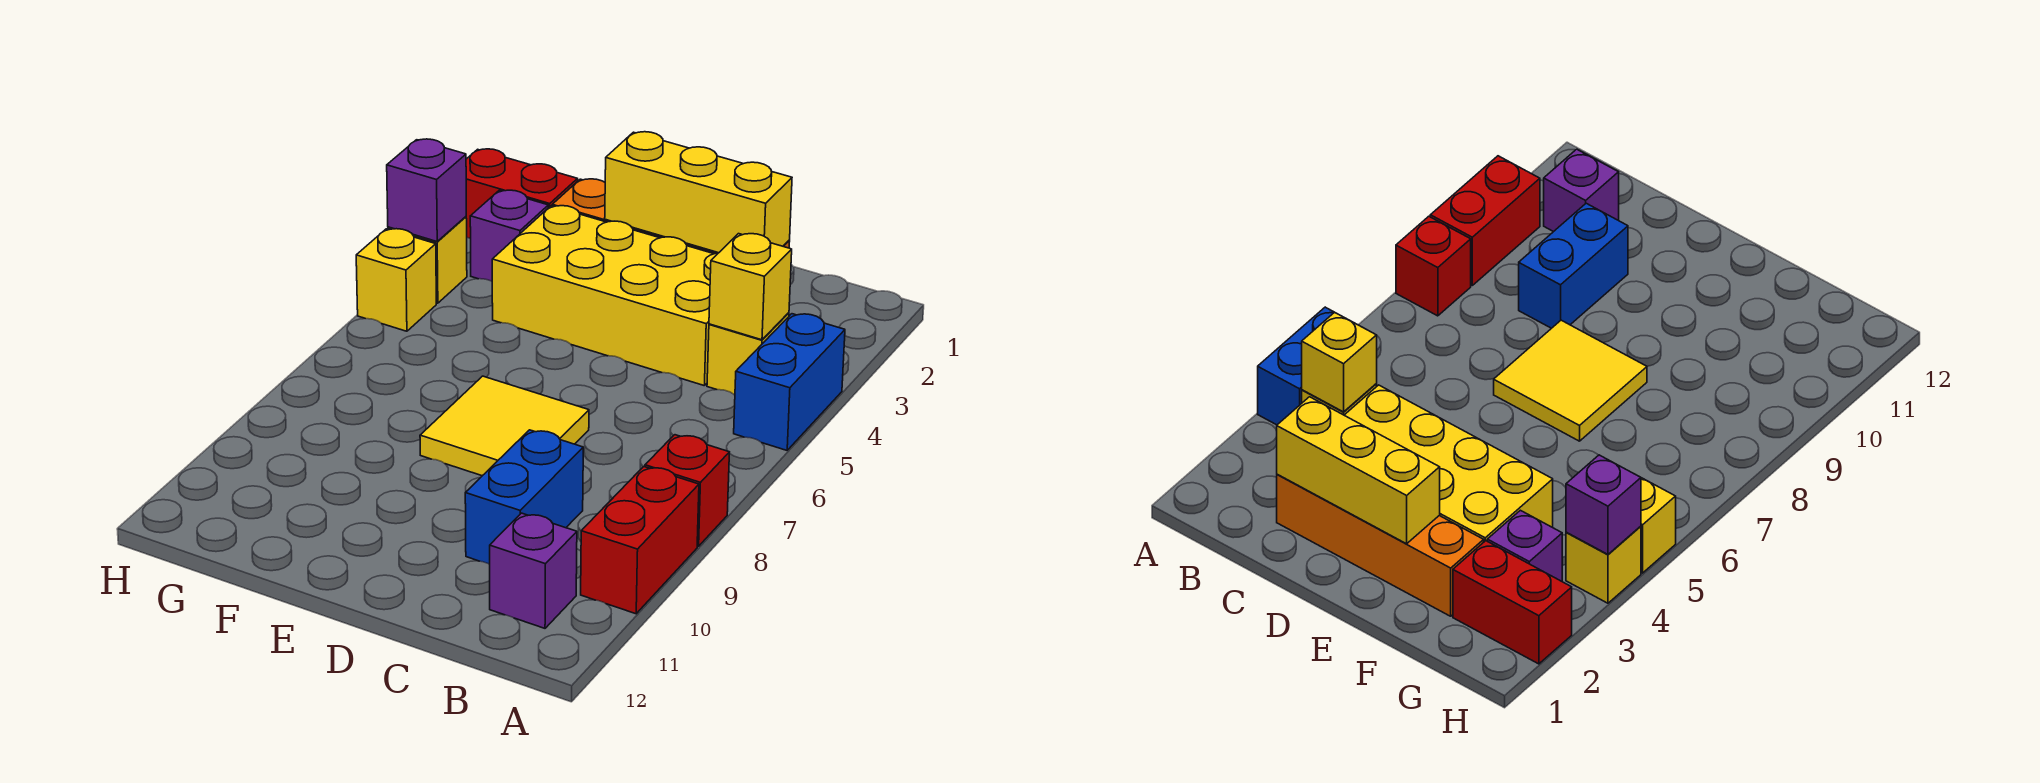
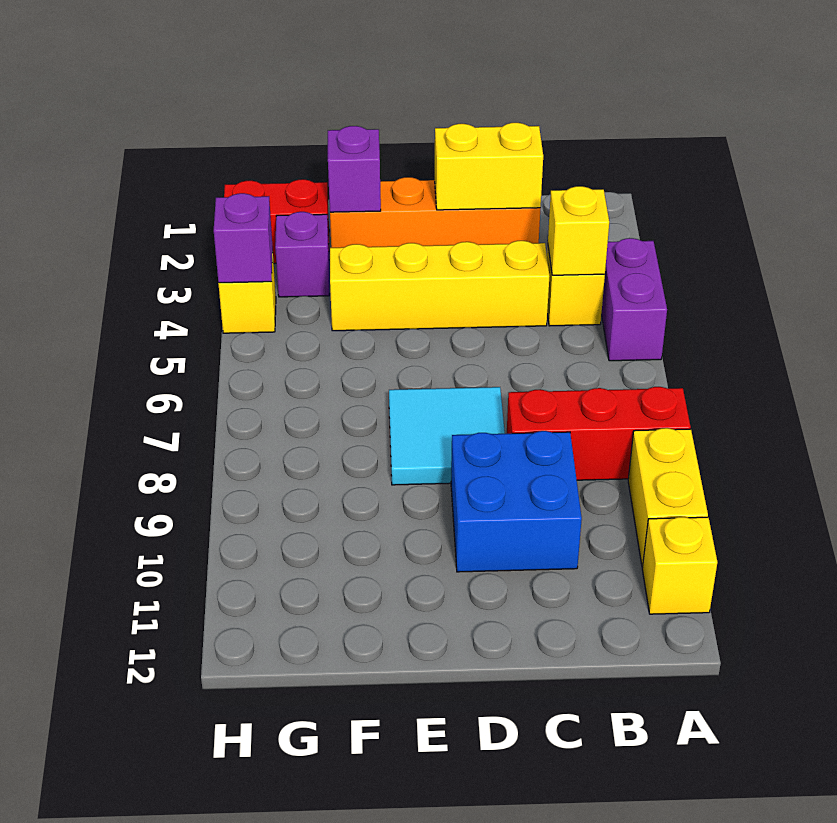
blue brick A4:A5 level 1 -> purple brick A4:A5 level 1
red brick A8 level 1 -> red brick A8:C8 level 1
red brick A9:A10 level 1 -> yellow brick A9:A10 level 1
purple brick B11 level 1 -> purple brick F2 level 2
yellow brick C2:E2 level 2 -> yellow brick C2:D2 level 2
yellow brick C3:F4 level 1 -> yellow brick C4:F4 level 1
blue brick C9:C10 level 1 -> blue brick C9:D10 level 1
yellow tile D7:E8 level 1 -> cyan tile D7:E8 level 1
yellow brick H5 level 1 -> yellow brick A11 level 1

